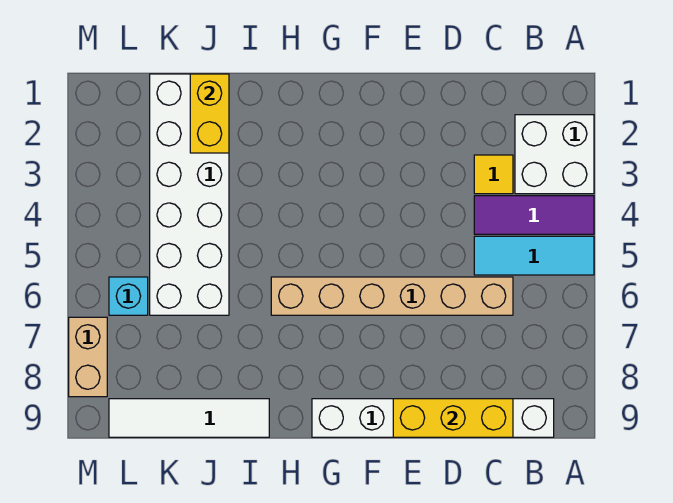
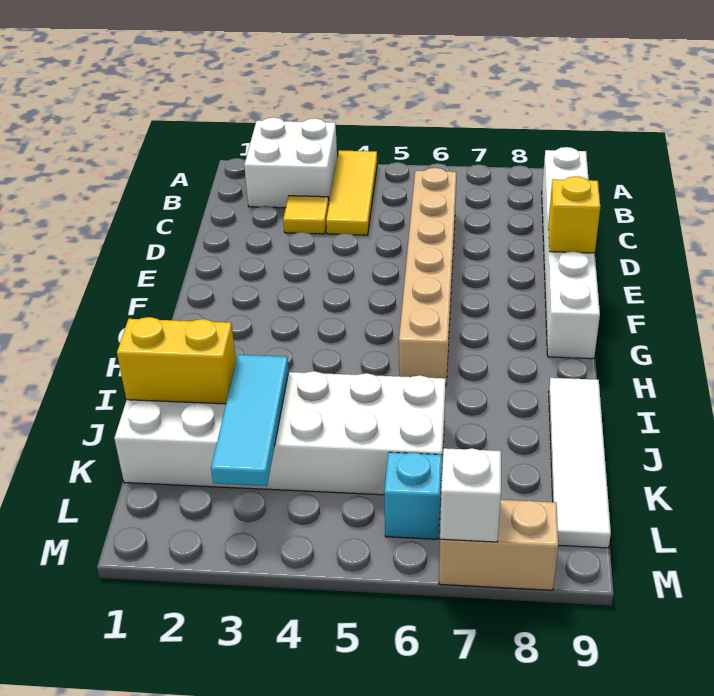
purple tile A4:C4 level 1 -> yellow tile A4:C4 level 1
cyan tile A5:C5 level 1 -> cyan tile J3:L3 level 2
yellow brick C9:E9 level 2 -> yellow brick E9 level 2
none -> white brick M7 level 2

